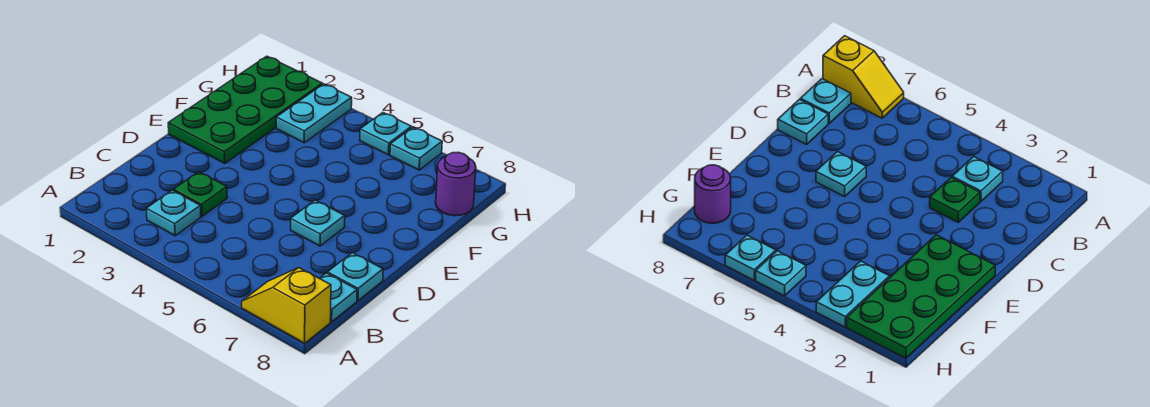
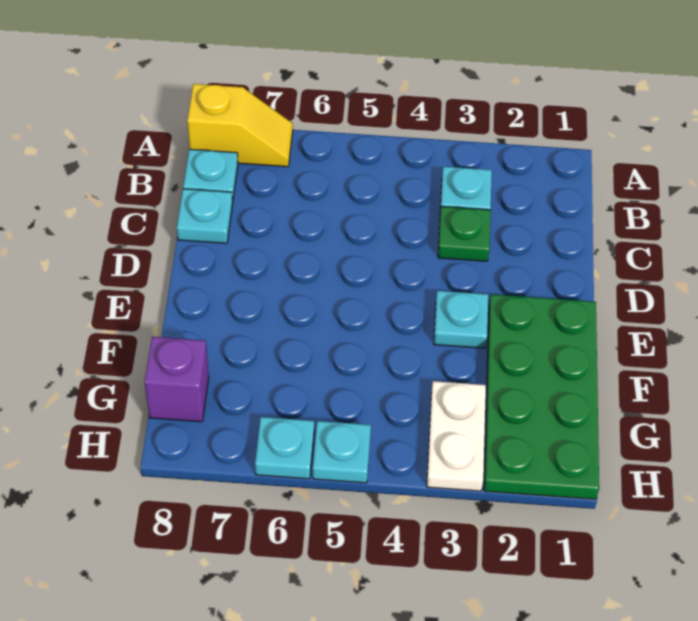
cyan plate D6 level 1 -> cyan plate E3 level 1
cyan plate G3:H3 level 1 -> white plate G3:H3 level 1
purple round brick G8 level 1 -> purple brick G8 level 1

